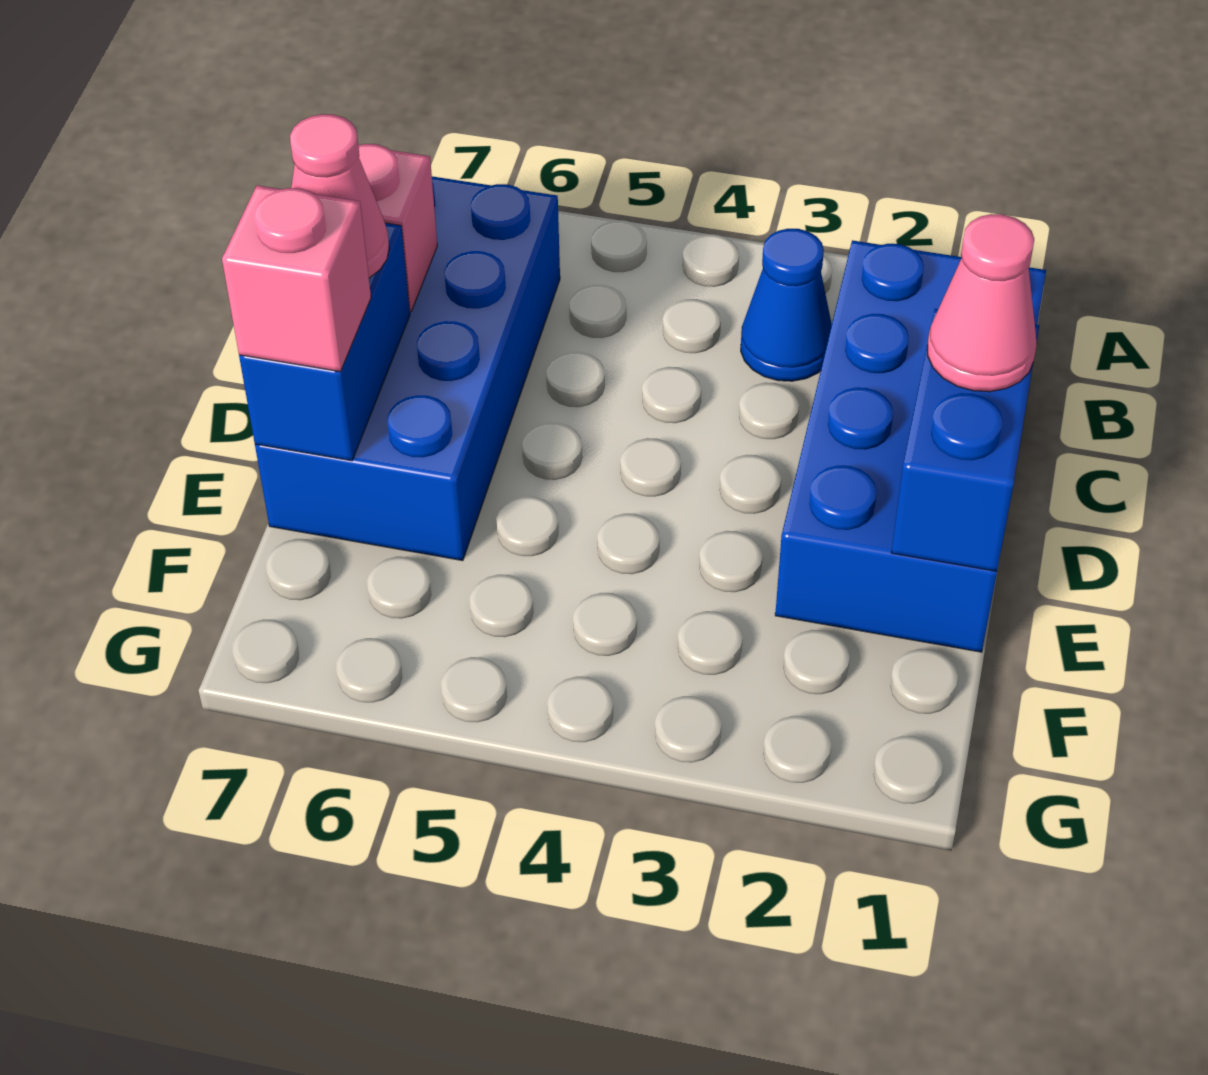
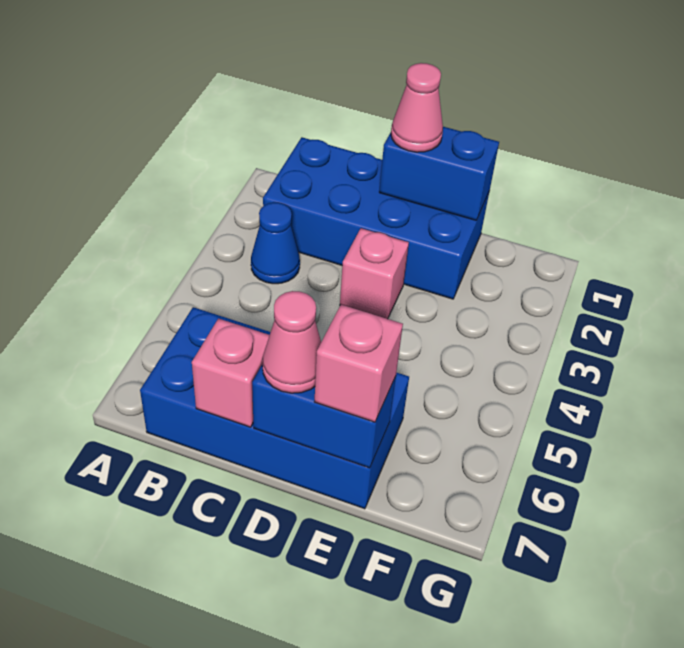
none -> pink brick D3 level 1

